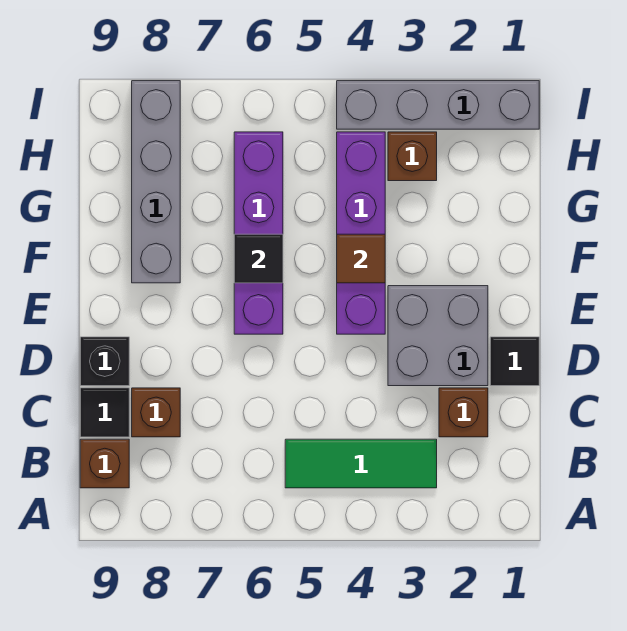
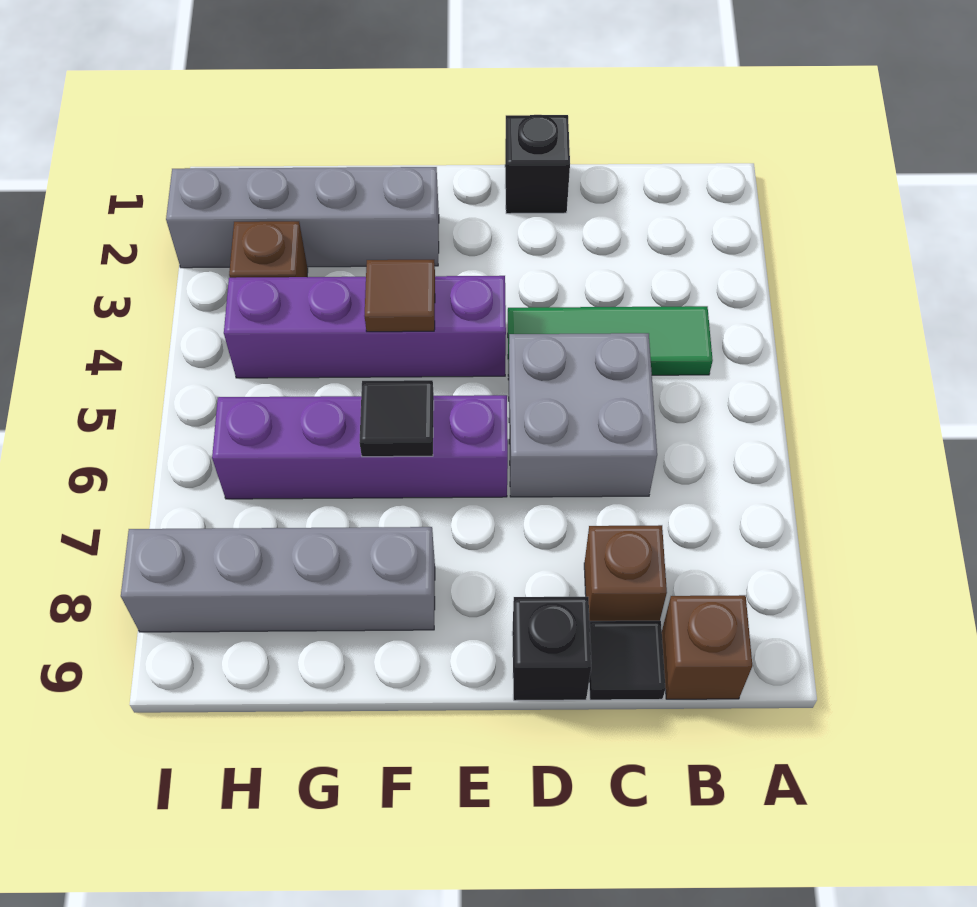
green tile B3:B5 level 1 -> green tile B4:D4 level 1
brown brick C2 level 1 -> none
black tile D1 level 1 -> black brick D1 level 1
grey brick D2:E3 level 1 -> grey brick C5:D6 level 1
grey brick I1:I4 level 1 -> grey brick F2:I2 level 1

